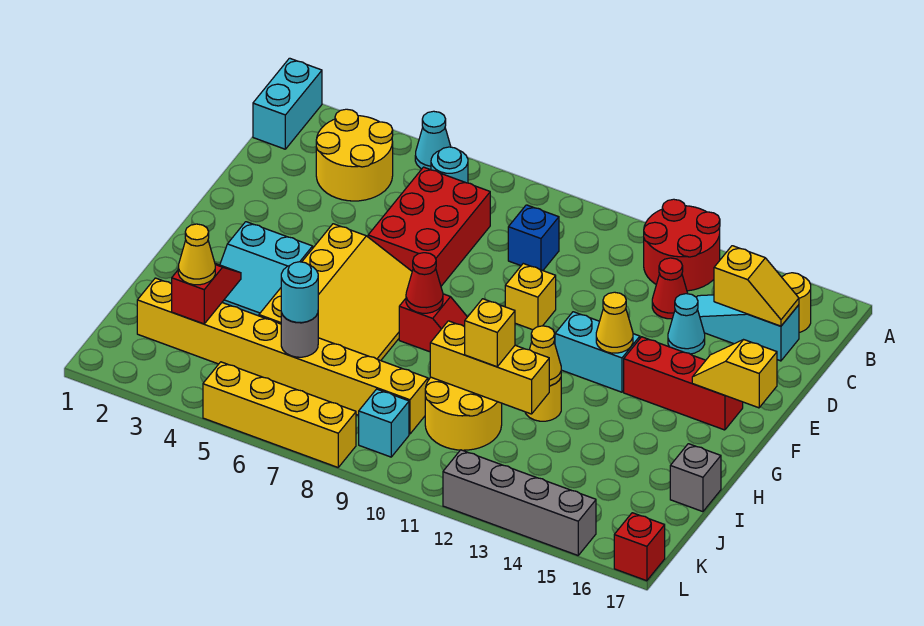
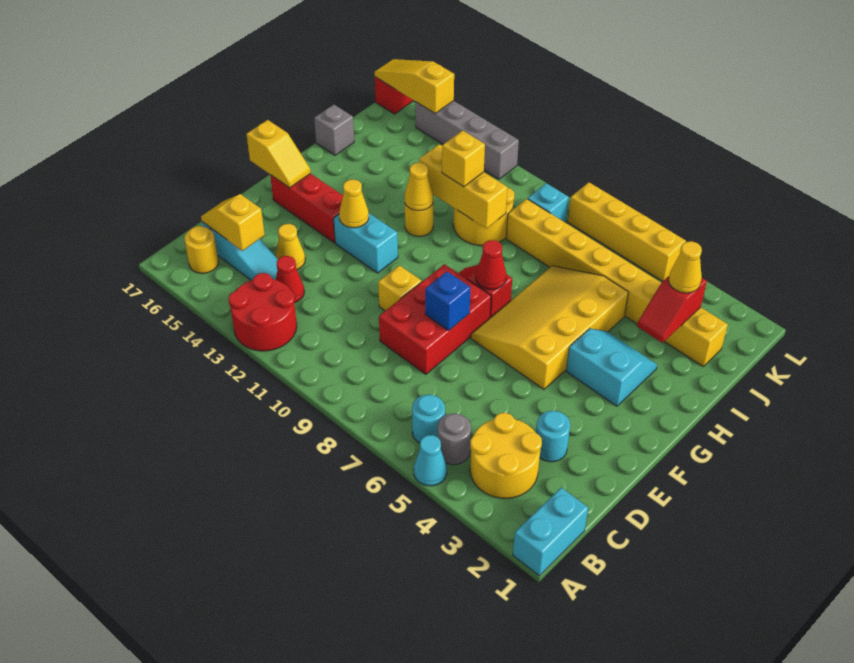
red brick C6:E7 level 1 -> red brick D8:F9 level 1
blue brick C9 level 1 -> blue brick E8 level 2
cyan cone D14 level 1 -> yellow cone D14 level 1
grey round brick J6 level 2 -> grey round brick B5 level 1
cyan round brick J6 level 3 -> cyan round brick D3 level 1
none -> yellow slope L15:L17 level 2 top 15

